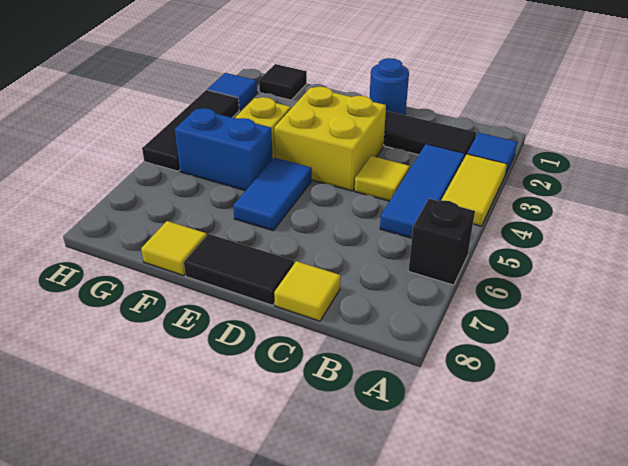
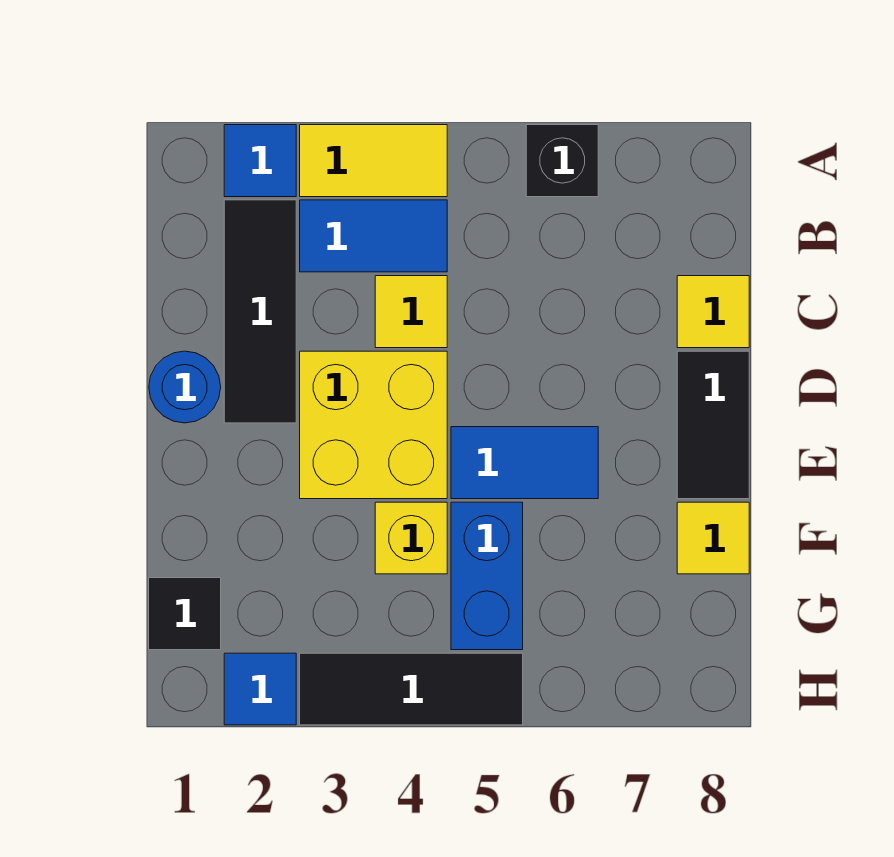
blue tile B3:B5 level 1 -> blue tile B3:B4 level 1

